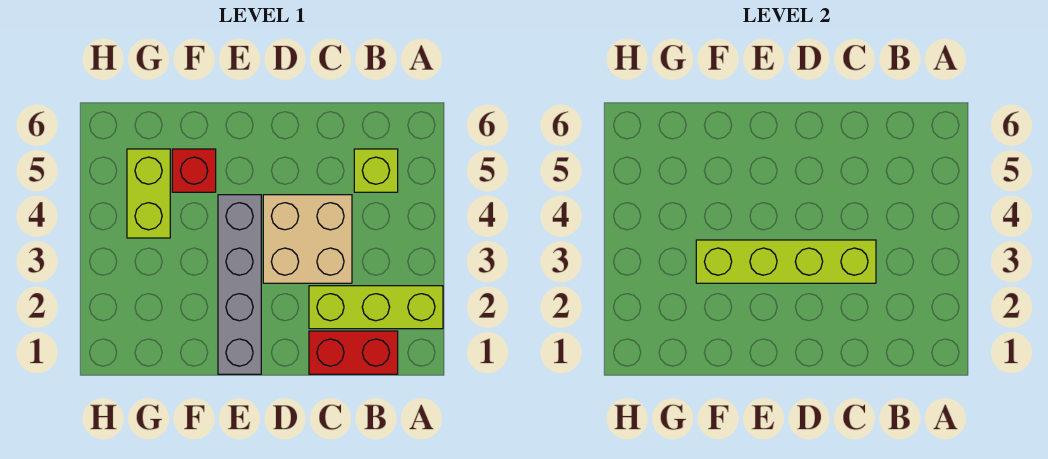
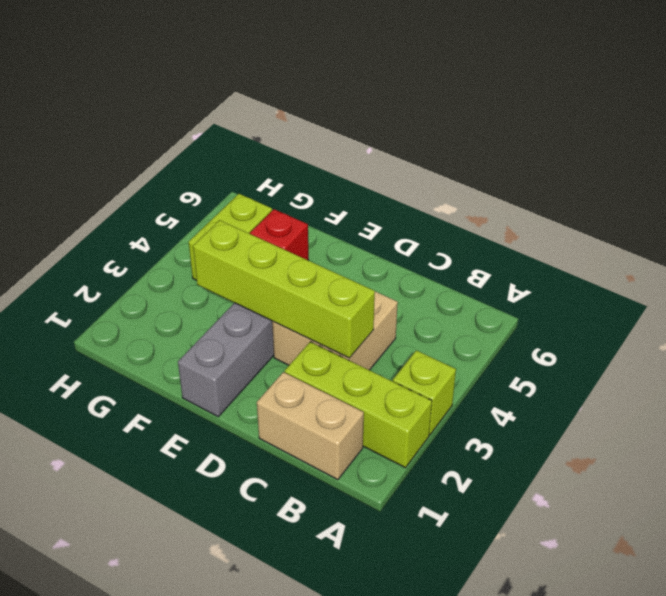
red brick B1:C1 level 1 -> tan brick B1:C1 level 1
lime brick B5 level 1 -> lime brick A3 level 1

